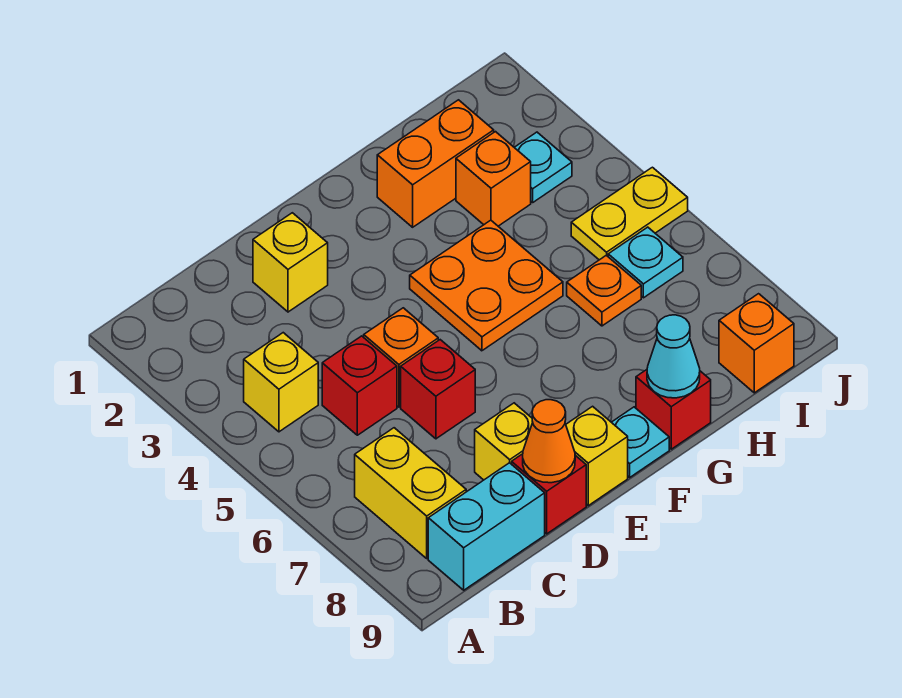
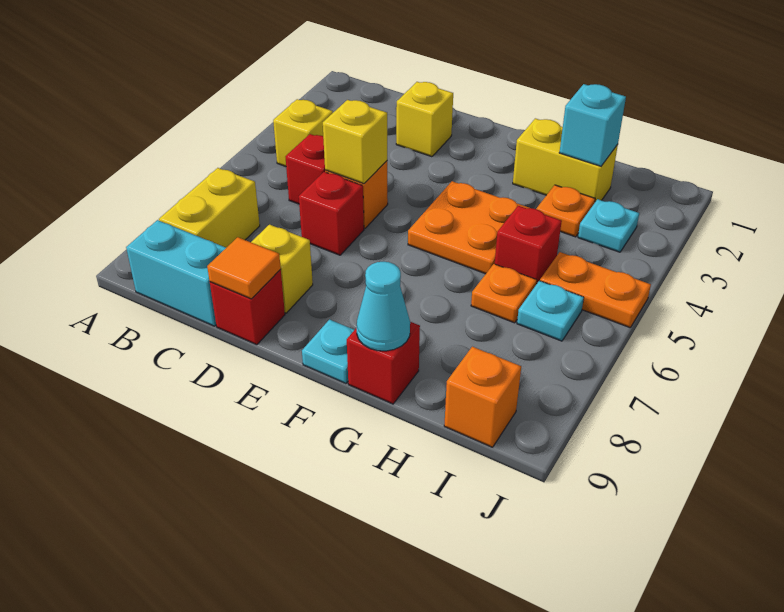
orange cone D9 level 2 -> orange tile D9 level 2
yellow brick E9 level 1 -> yellow brick D5 level 2
orange brick G2:H2 level 1 -> yellow brick G2:H2 level 1
none -> cyan brick H2 level 2
orange brick H3 level 1 -> orange plate H3 level 1
none -> red brick H5 level 1
yellow plate I5:J5 level 1 -> orange plate I5:J5 level 1

